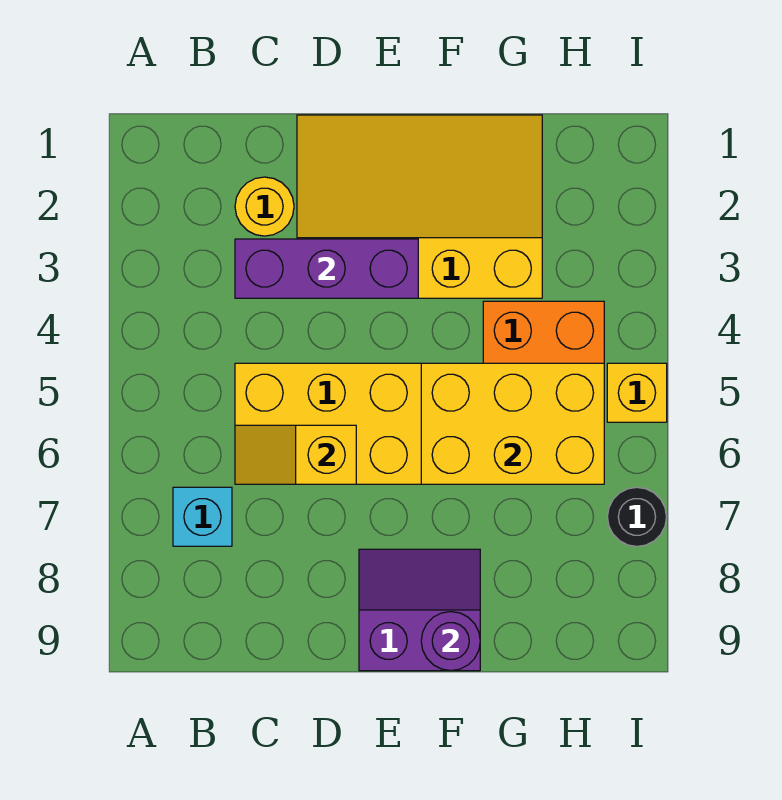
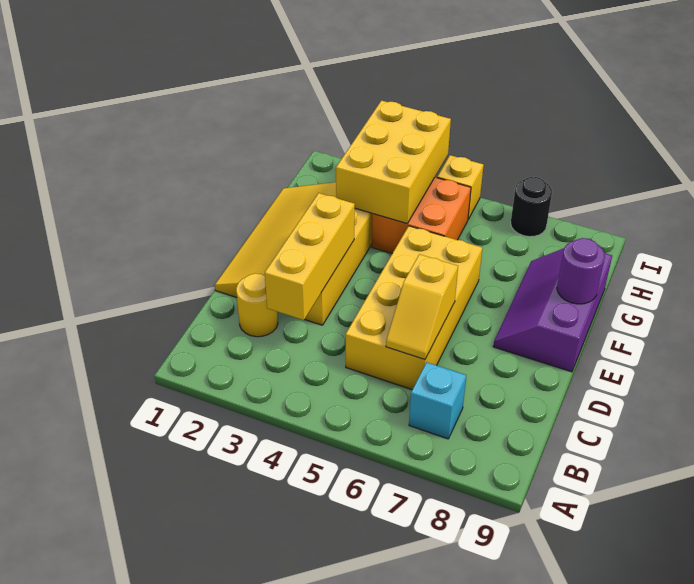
purple brick C3:E3 level 2 -> yellow brick C3:E3 level 2
purple slope E8:F9 level 1 top 9 -> purple slope E8:G9 level 1 top 9
yellow brick F5:H6 level 2 -> yellow brick G3:I4 level 2

